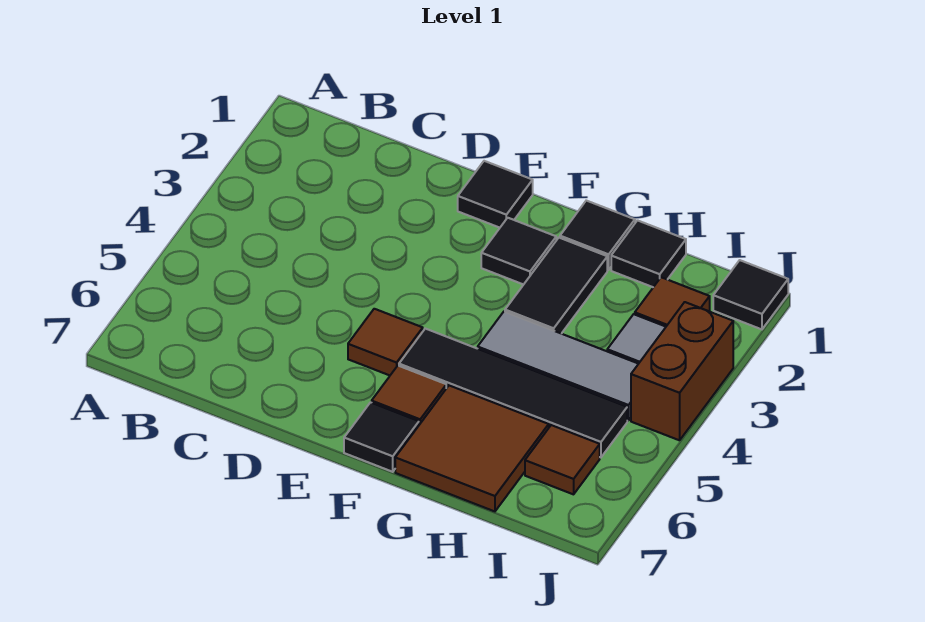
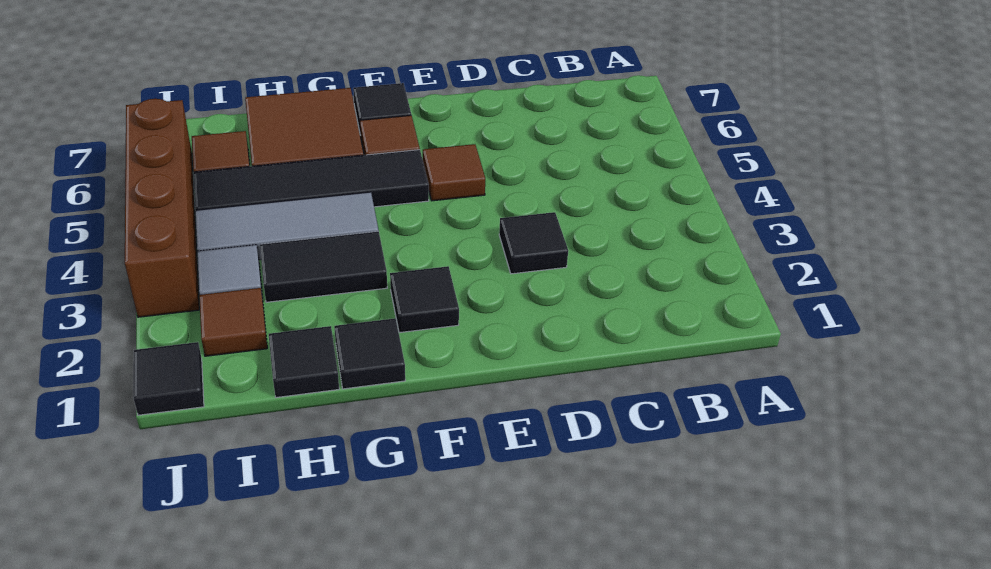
black tile E1 level 1 -> black tile D3 level 1
black tile G2:G3 level 1 -> black tile G3:H3 level 1
brown brick J3:J4 level 1 -> brown brick J3:J6 level 1

